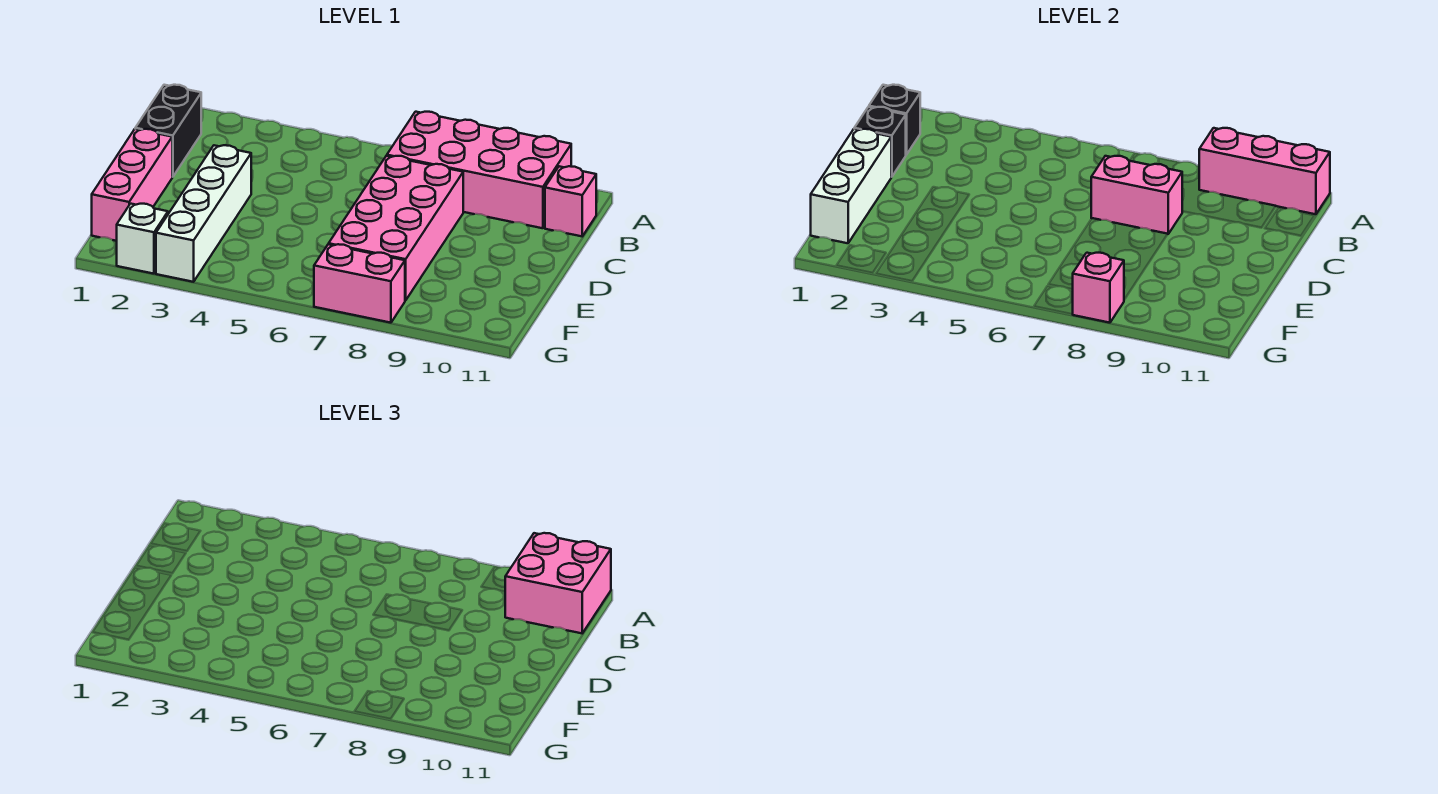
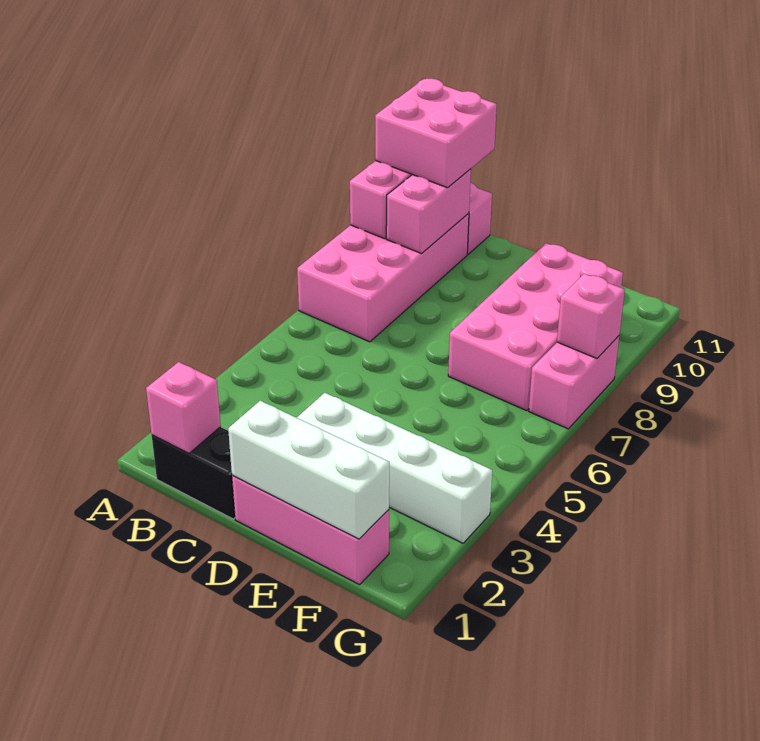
black brick B1 level 2 -> pink brick B1 level 2
black brick C1 level 2 -> none
pink brick C7:F8 level 1 -> pink brick E7:F10 level 1
pink brick C7:C8 level 2 -> pink brick B9:B10 level 2
white brick G2 level 1 -> none

